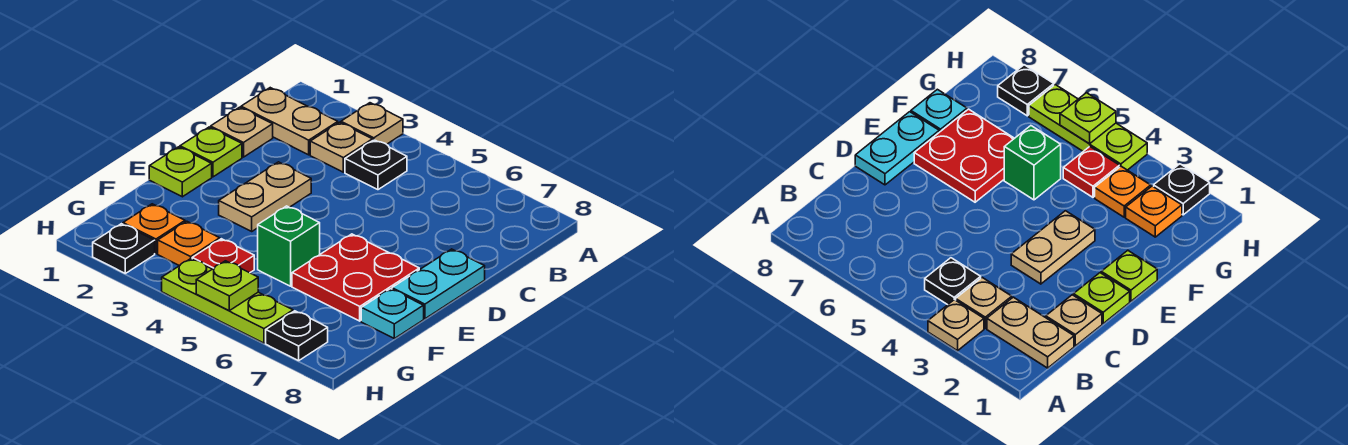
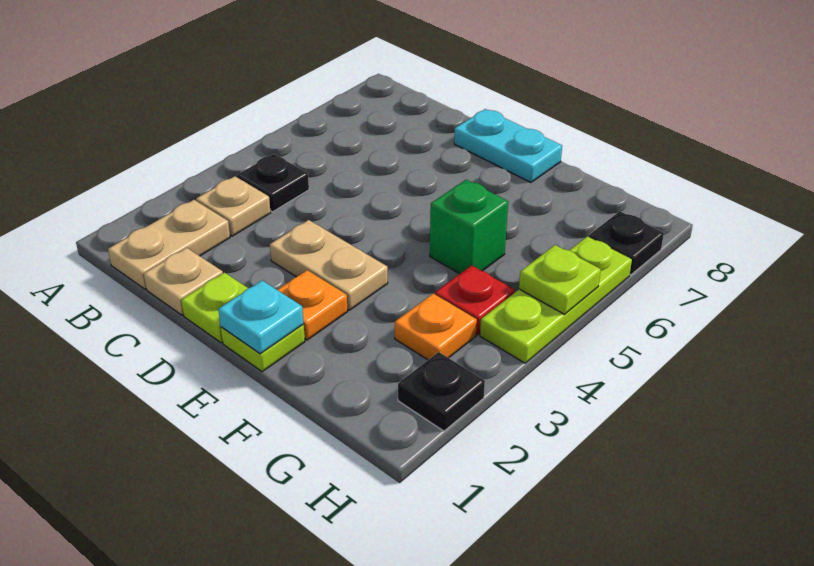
tan plate A3 level 1 -> none
red plate E6:F7 level 1 -> none
cyan plate F8 level 1 -> cyan plate E1 level 2
orange plate G2 level 1 -> orange plate E2 level 1

